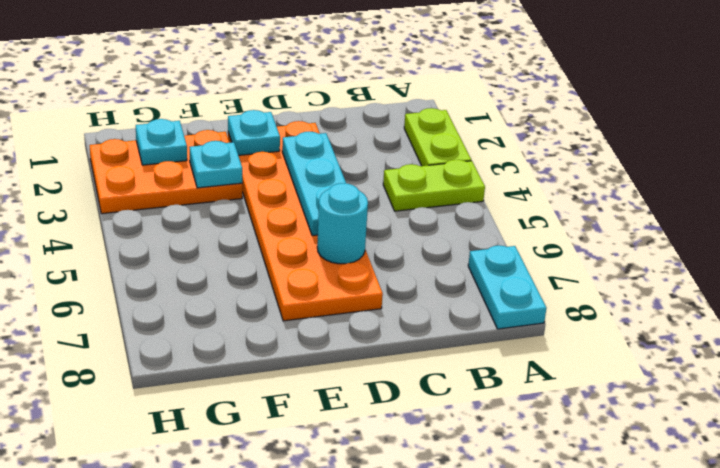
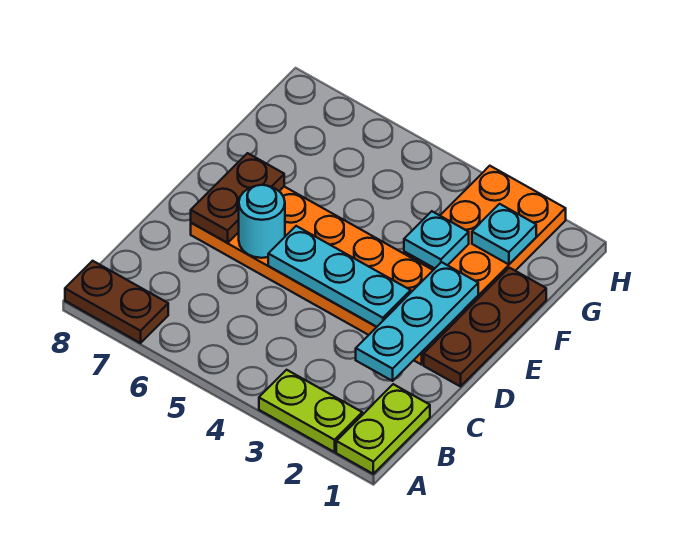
lime plate A4:B4 level 1 -> lime plate A1:B1 level 1
cyan plate A7:A8 level 1 -> brown plate A7:A8 level 1
none -> brown plate D1:F1 level 1
none -> brown plate D7:E7 level 2
cyan plate E2 level 2 -> cyan plate C2:E2 level 2

